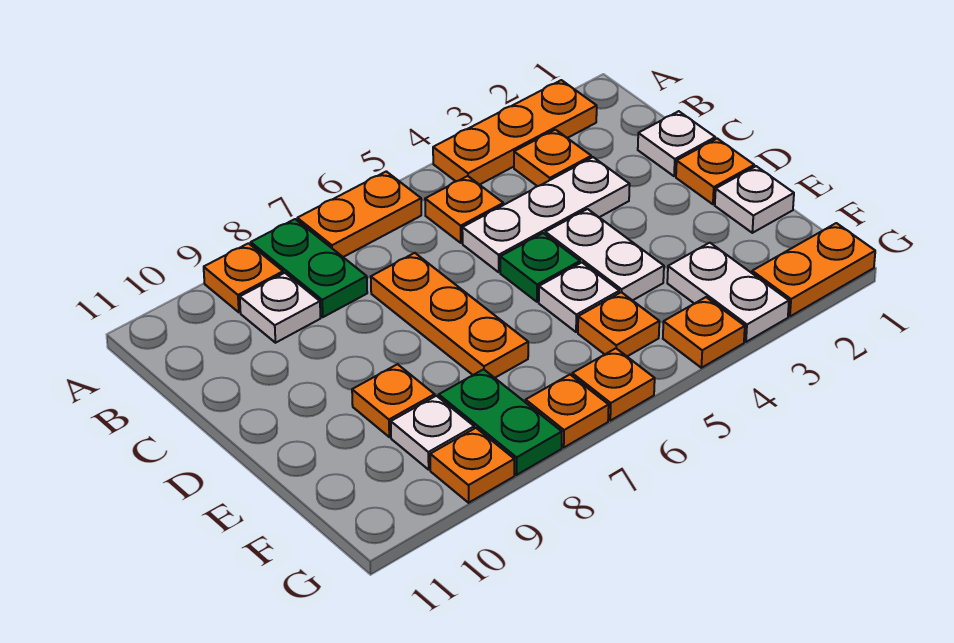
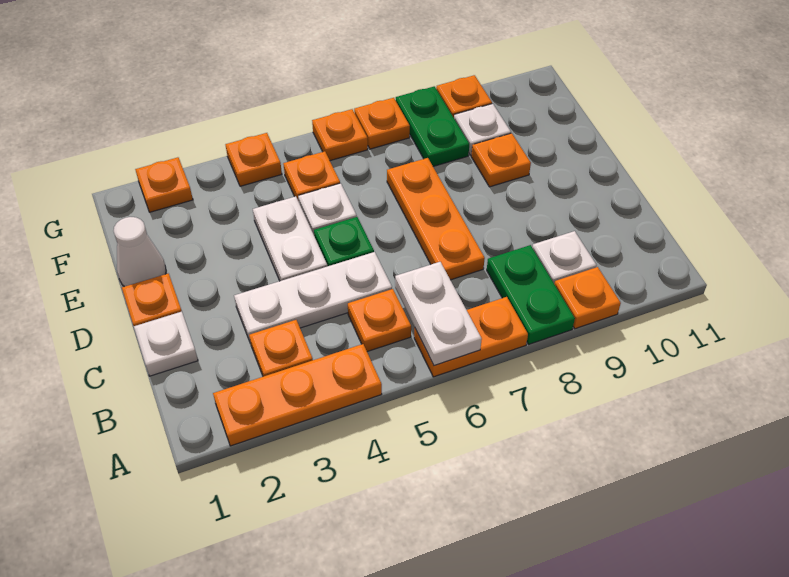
white plate E1 level 1 -> white cone E1 level 1
white plate F3:G3 level 1 -> white plate A6:B6 level 2
orange plate G1:G2 level 1 -> orange plate G2 level 1

